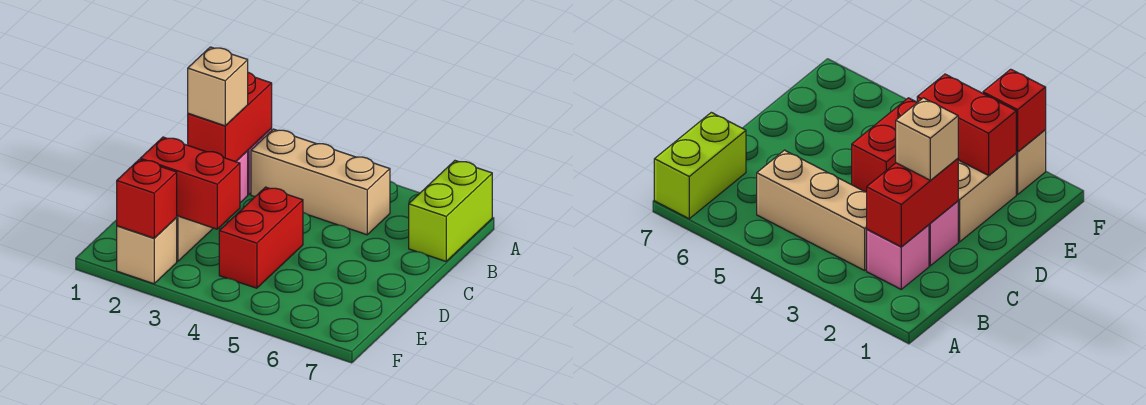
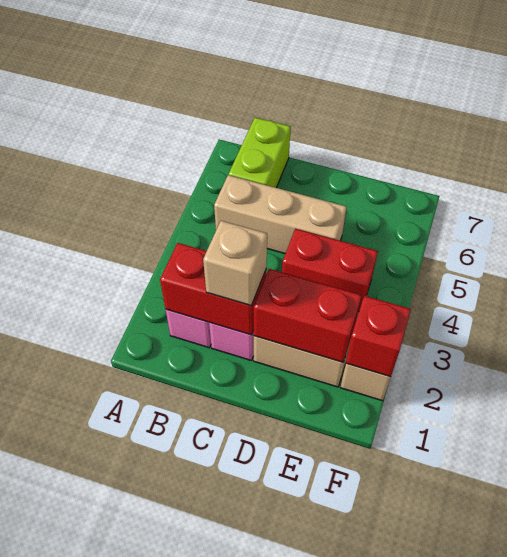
lime brick A7:B7 level 1 -> lime brick B6:B7 level 1
tan brick B3:B5 level 1 -> tan brick B5:D5 level 1
red brick E2:E3 level 2 -> red brick D2:E2 level 2

